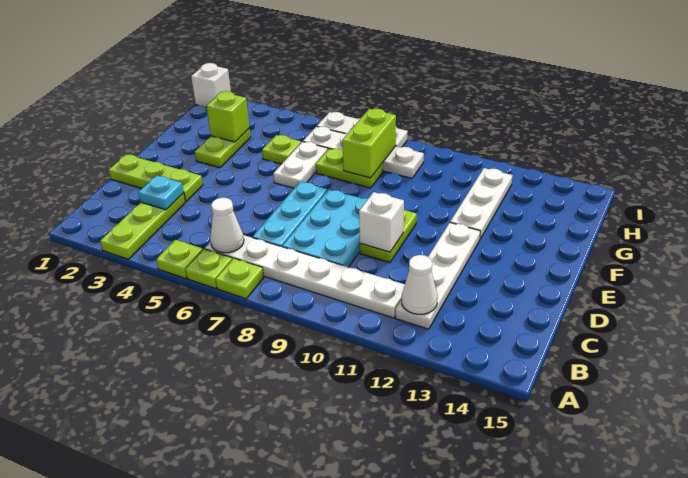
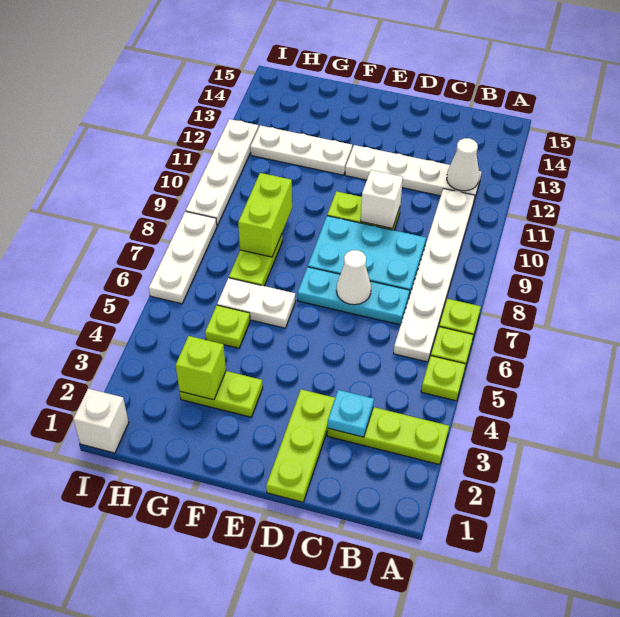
white cone B6 level 2 -> white cone D7 level 2
lime brick G8:H8 level 2 -> lime brick G8:G9 level 2
white plate H6:H9 level 1 -> white plate I9:I12 level 1

